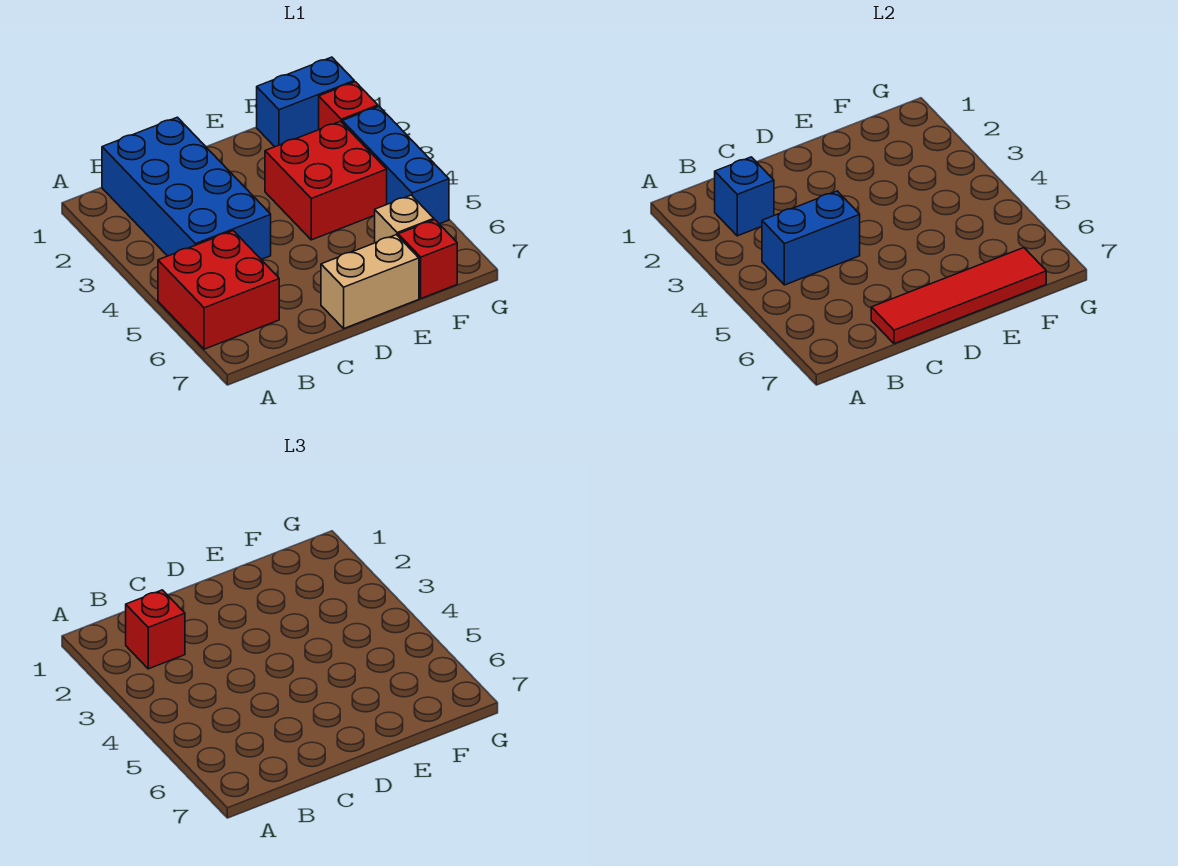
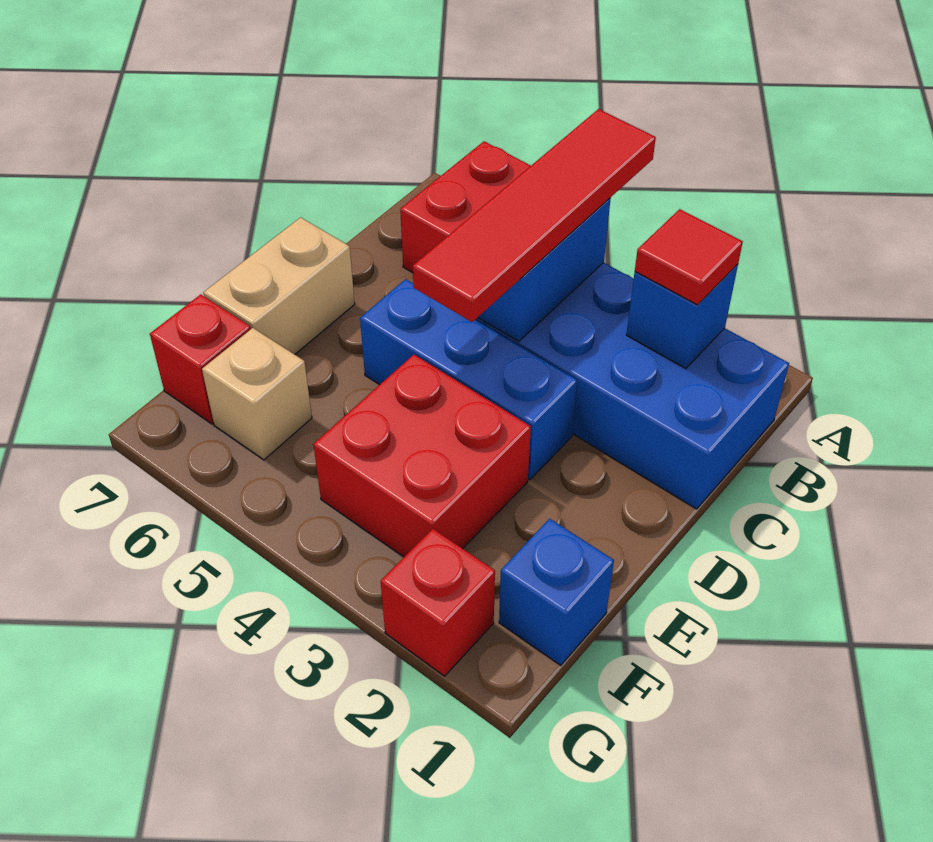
red brick B2 level 3 -> red tile B2 level 3
red tile C7:F7 level 2 -> red tile A4:D4 level 3
blue brick F1:G1 level 1 -> blue brick F1 level 1
blue brick G3:G5 level 1 -> blue brick D3:D5 level 1

